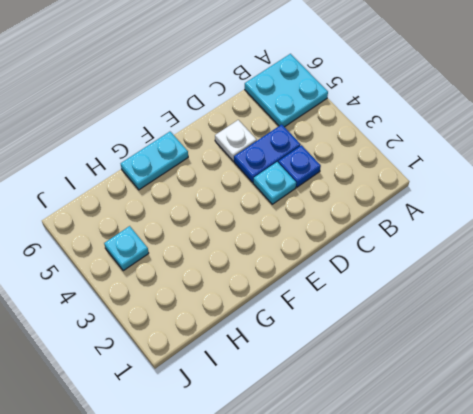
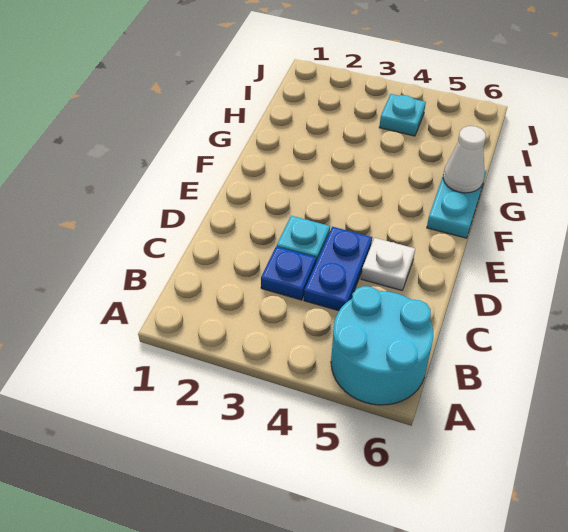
cyan plate A5:B6 level 1 -> cyan round brick A5:B6 level 1
none -> white cone G6 level 2

